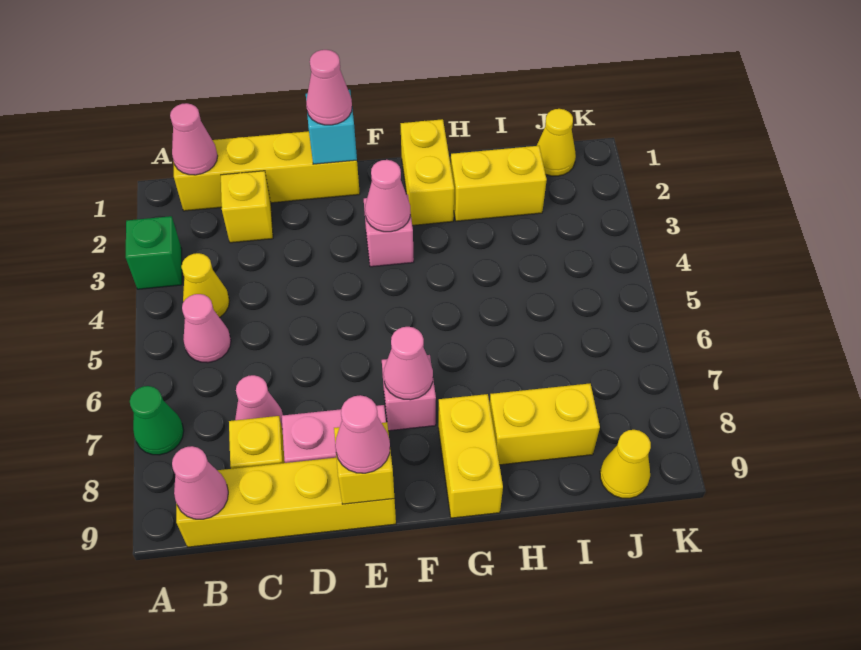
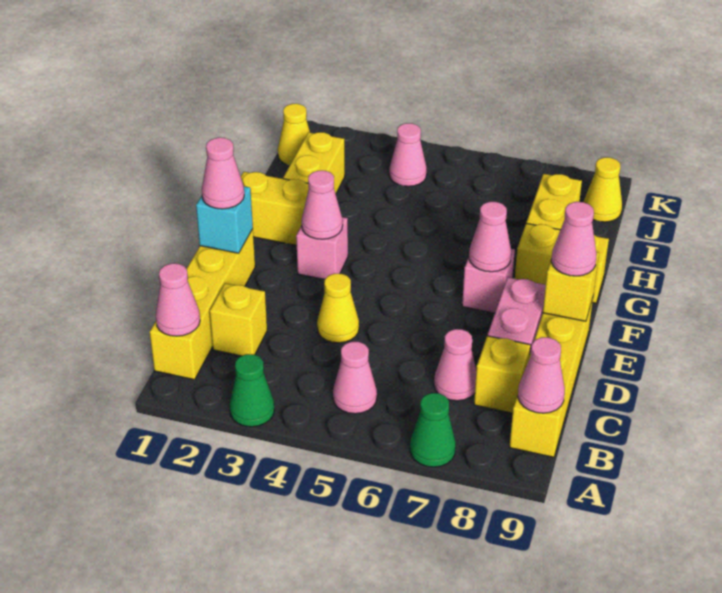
green brick A3 level 1 -> green cone A3 level 1
yellow cone B4 level 1 -> yellow cone D4 level 1
none -> pink cone J4 level 1

